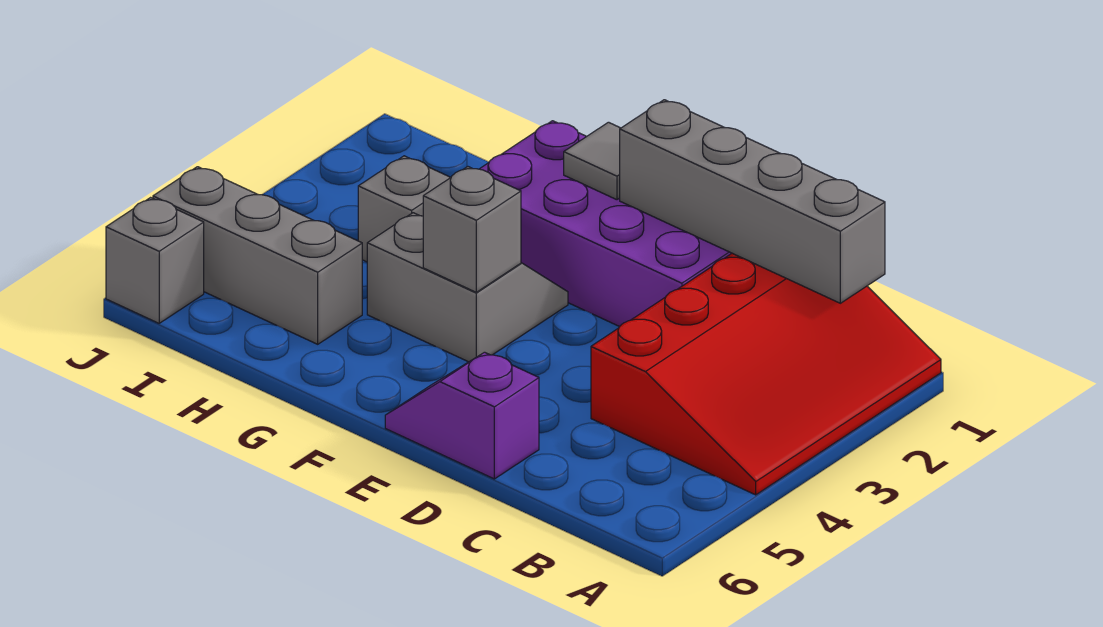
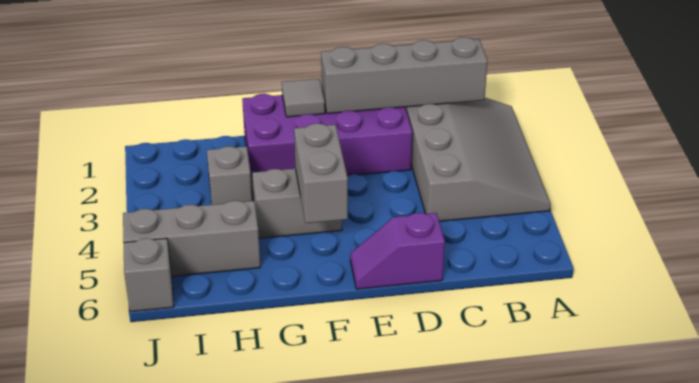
red slope A1:C4 level 1 top C -> grey slope A1:C4 level 1 top C
grey brick F4 level 2 -> grey brick F4:F5 level 2

